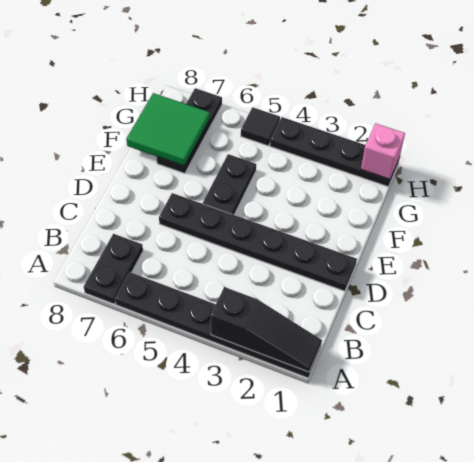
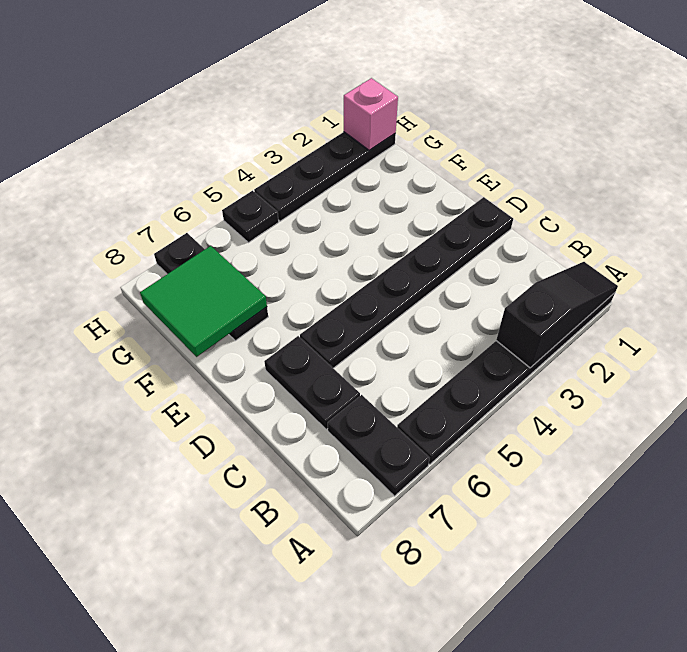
black plate E5:F5 level 1 -> black plate C7:D7 level 1
black tile H5 level 1 -> black plate H5 level 1

